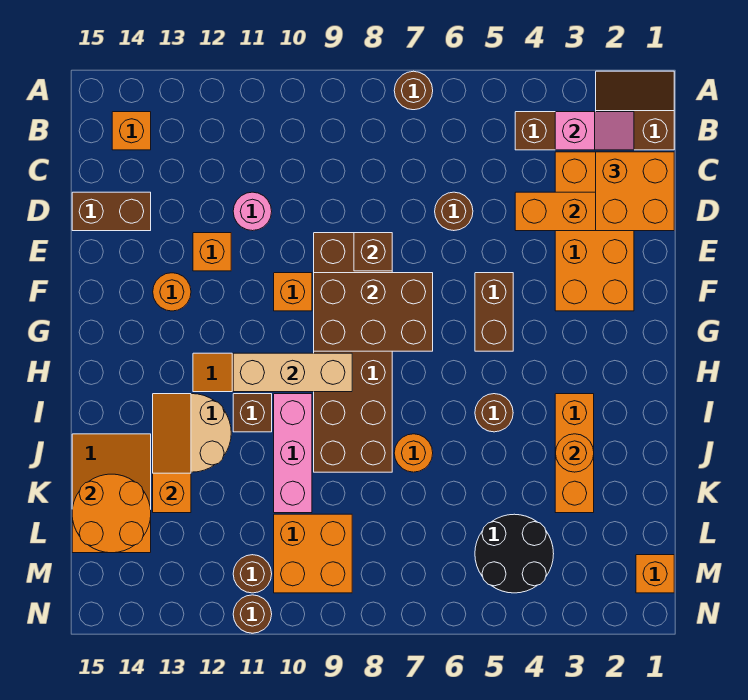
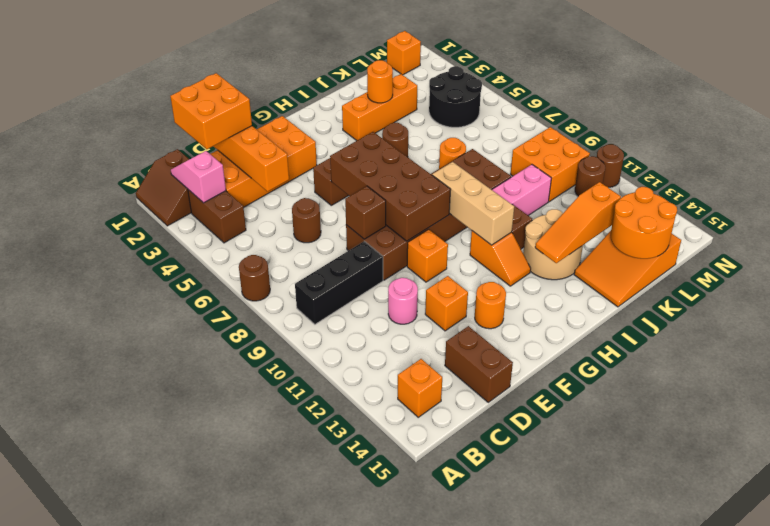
none -> black brick B9:D9 level 1
brown brick F7:G9 level 2 -> brown brick F6:G9 level 2

